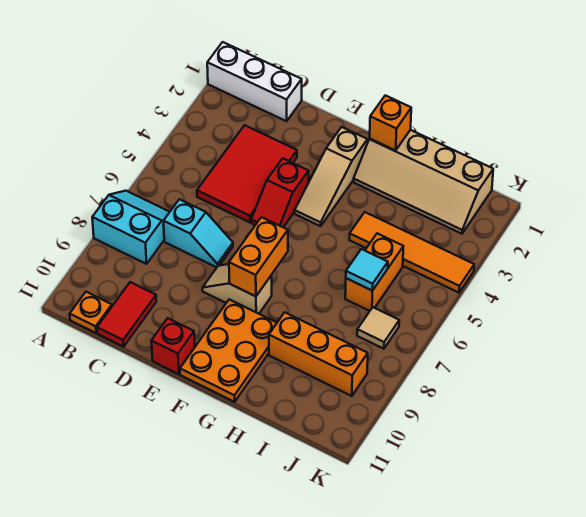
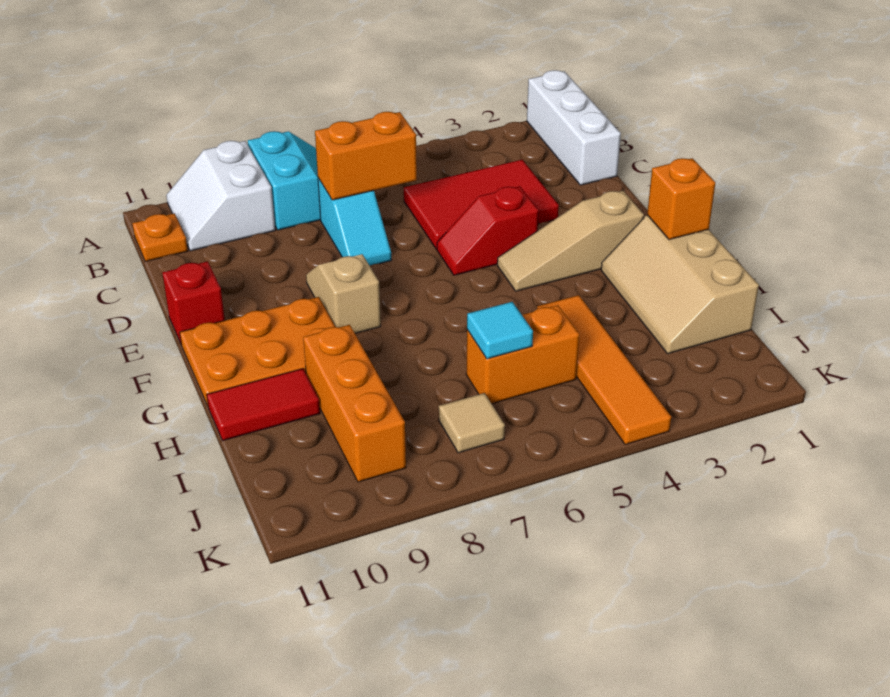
none -> white slope A9:B10 level 1 top 9
red tile C10:C11 level 1 -> red tile H10:H11 level 1
orange brick F7:F8 level 2 -> orange brick C6:C7 level 2
tan slope G1:J2 level 1 top 1 -> tan slope G1:I2 level 1 top 1

